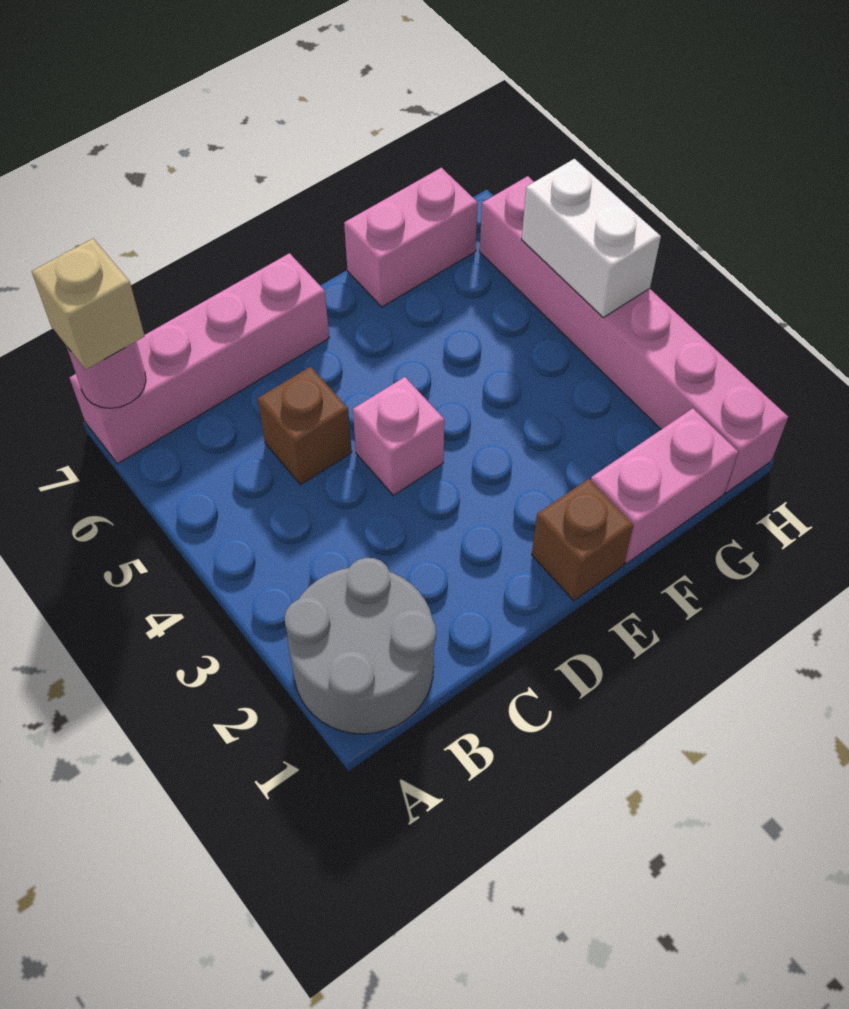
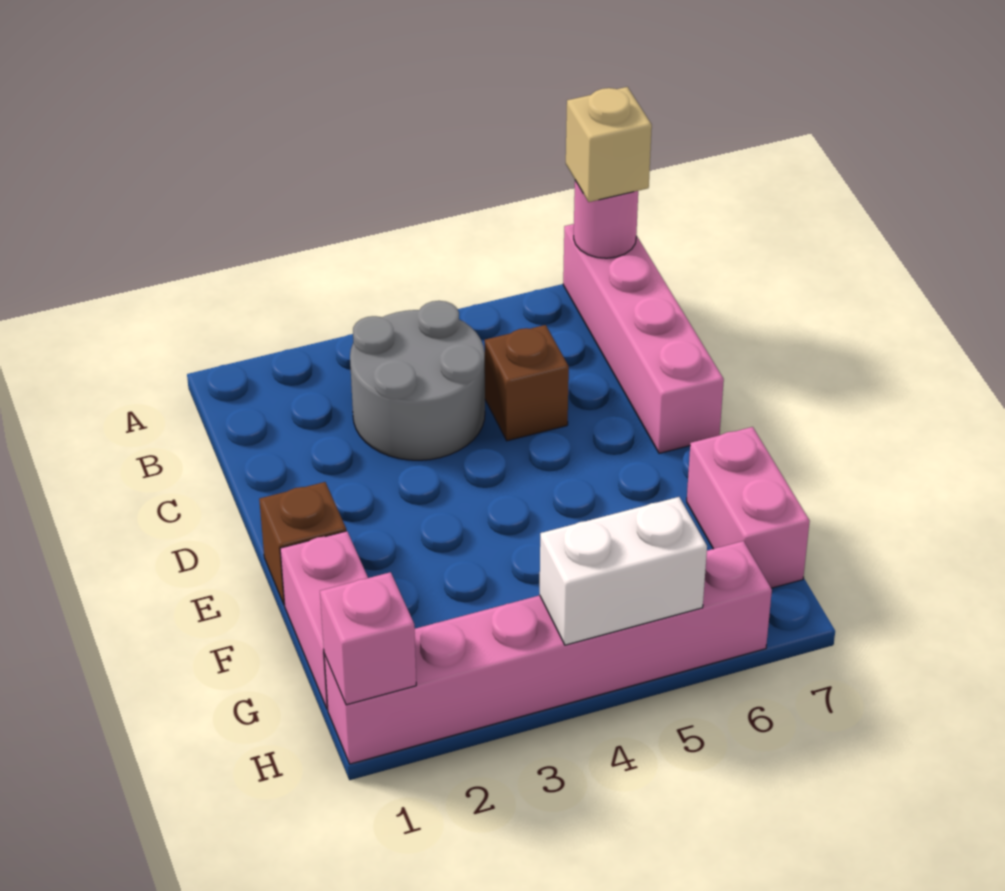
grey round brick A1:B2 level 1 -> grey round brick B3:C4 level 1
pink brick D4 level 1 -> pink brick H1 level 2

